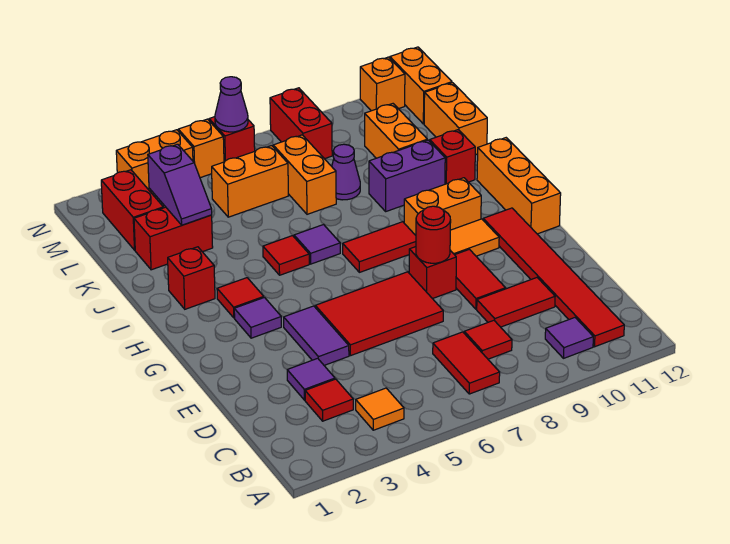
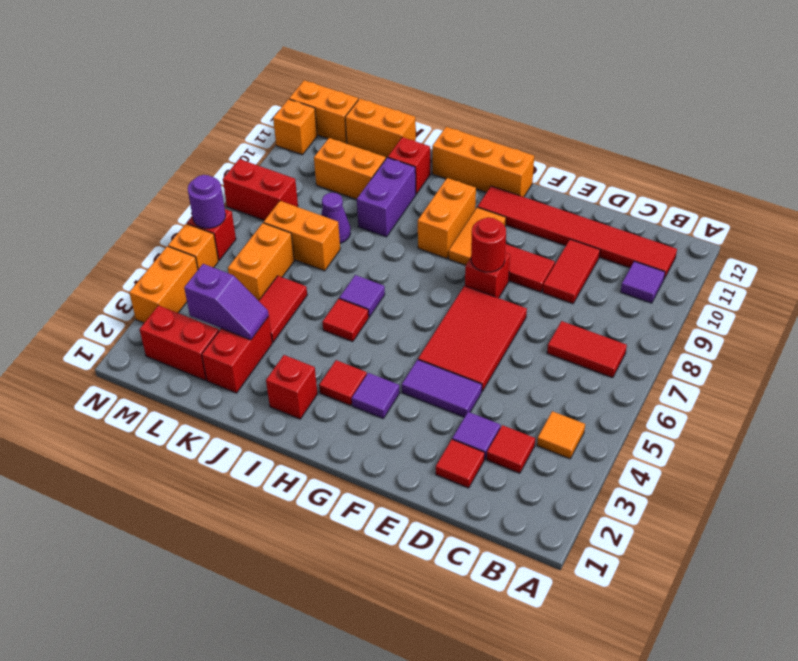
red tile C8 level 1 -> red tile D2 level 1
red tile H7:H8 level 1 -> red tile K4:K5 level 1
purple cone N6 level 2 -> purple round brick N6 level 2

